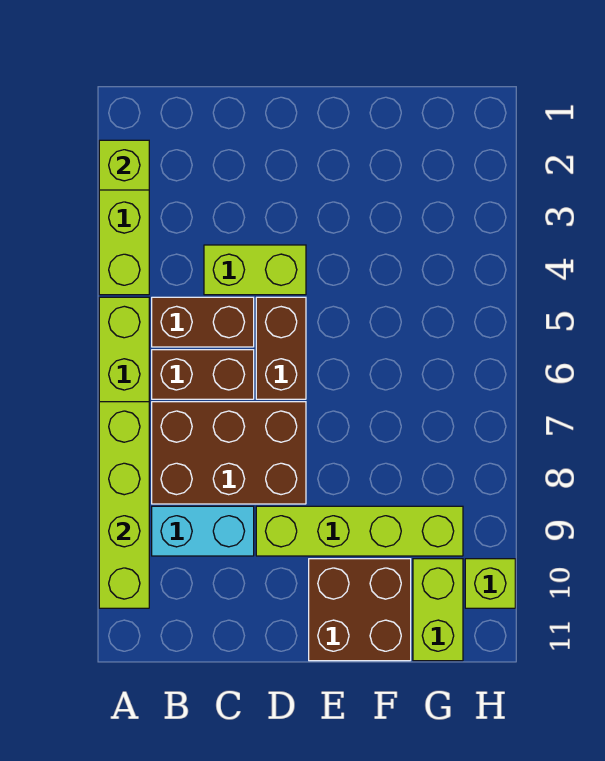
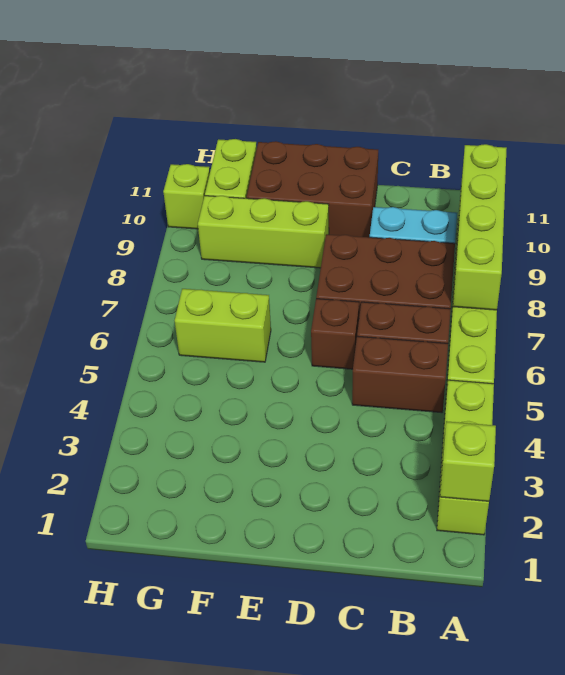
lime brick C4:D4 level 1 -> lime brick F6:G6 level 1
brown brick D5:D6 level 1 -> brown brick D6 level 1
lime brick D9:G9 level 1 -> lime brick E9:G9 level 1
brown brick E10:F11 level 1 -> brown brick D10:F11 level 1

